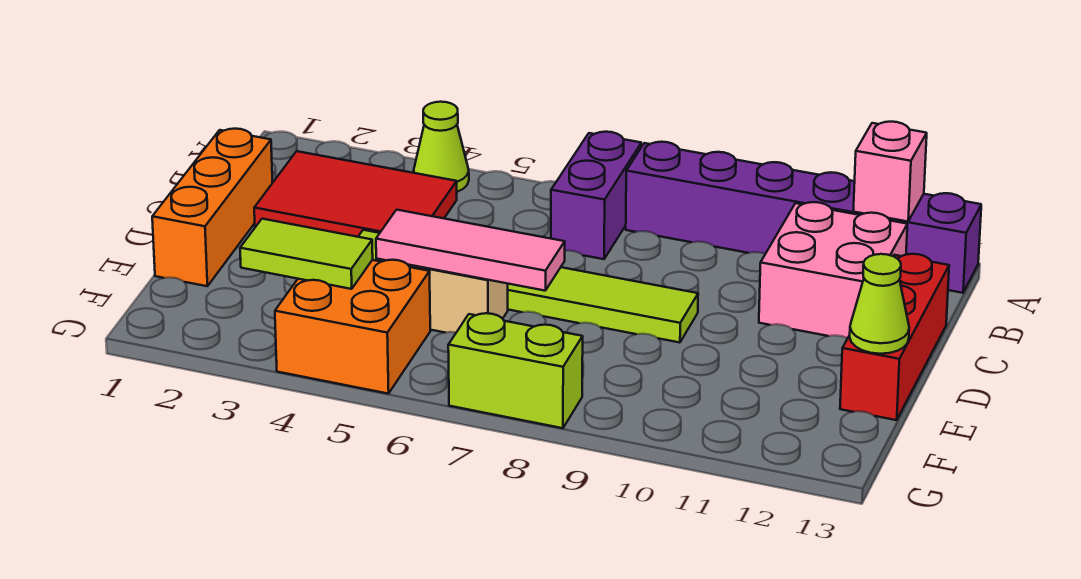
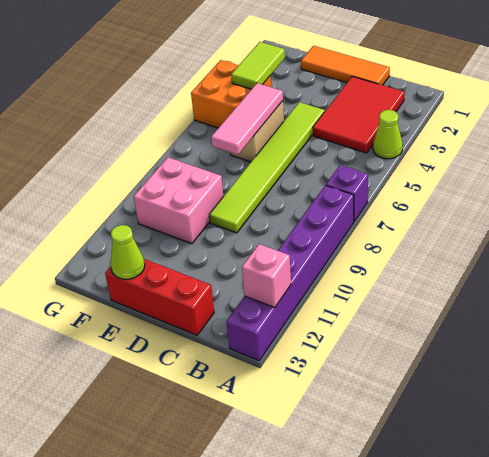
purple brick A7:B7 level 1 -> purple brick A7 level 1
pink brick B11:C12 level 1 -> pink brick E9:F10 level 1
orange brick C1:E1 level 1 -> orange tile C1:E1 level 1
lime brick G7:G8 level 1 -> none

